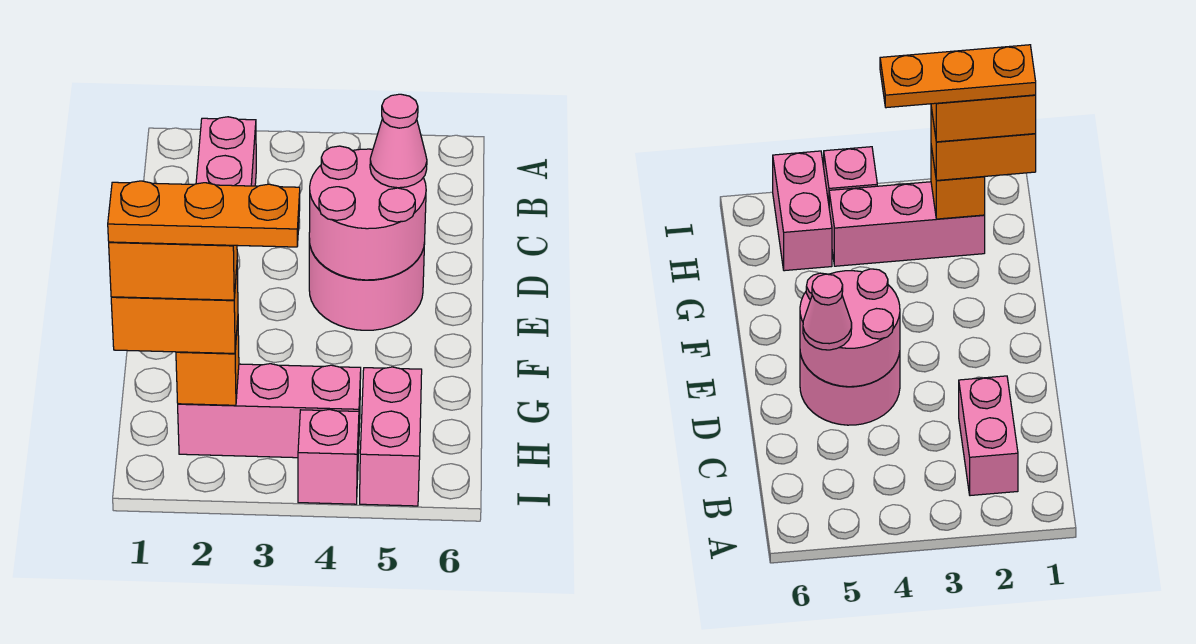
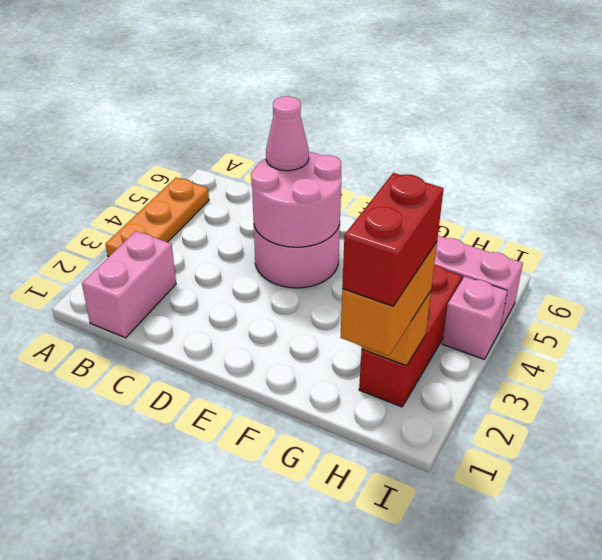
pink brick B2:C2 level 1 -> pink brick B1:B2 level 1
orange brick H1:H2 level 4 -> red brick H1:H2 level 4
orange plate H1:H3 level 5 -> orange plate A3:A5 level 1
pink brick H2:H4 level 1 -> red brick H2:H4 level 1

